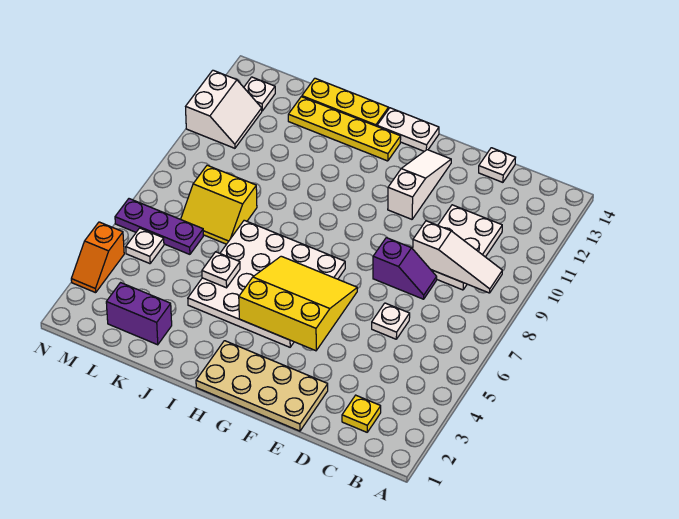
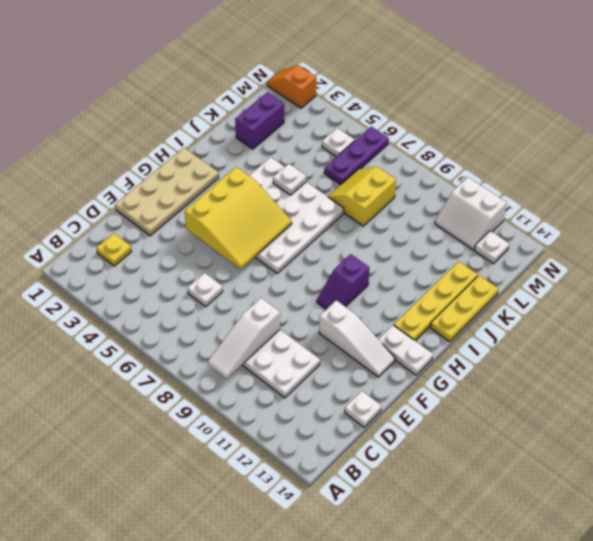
purple slope D8:E8 level 1 top E -> purple slope G10:H10 level 1 top H
white plate G14:H14 level 1 -> white plate G13:G14 level 1
orange slope N3:N4 level 1 top 4 -> orange slope N1:N2 level 1 top 2

